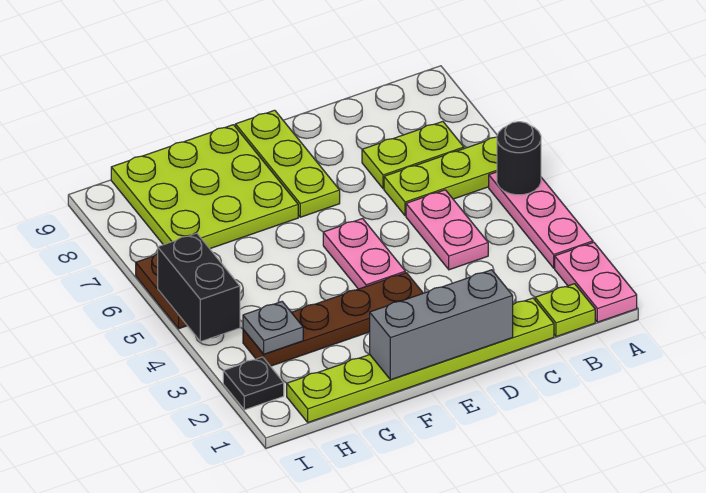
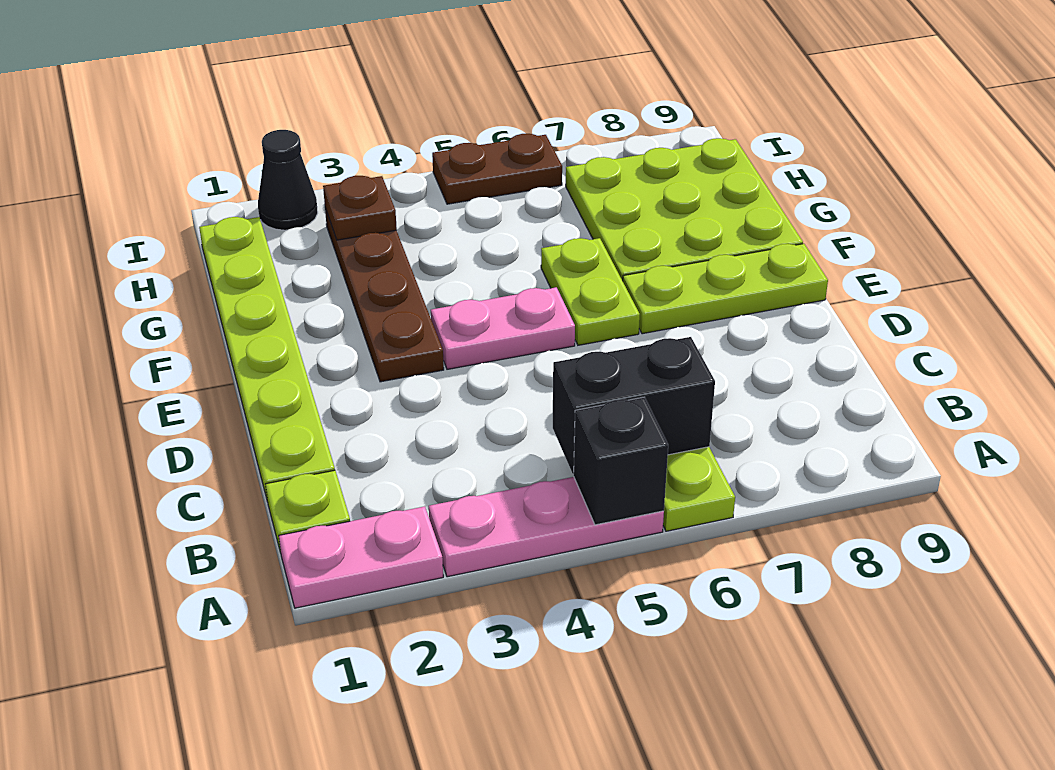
black round brick A5 level 2 -> black brick A5 level 2
lime plate B7:C7 level 1 -> lime plate E6:F6 level 1
pink plate C4:C5 level 1 -> none
grey brick D1:F1 level 2 -> none
grey plate H3 level 2 -> brown plate H3 level 2
black plate I2 level 1 -> black cone I2 level 1
black brick I4:I5 level 2 -> black brick B5:B6 level 2

